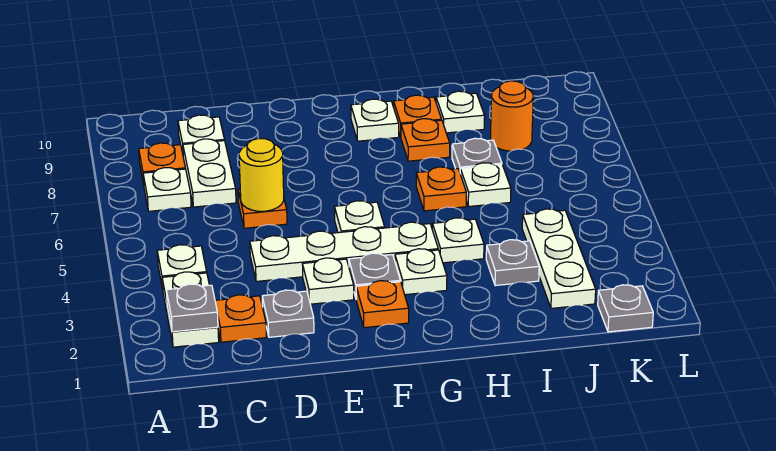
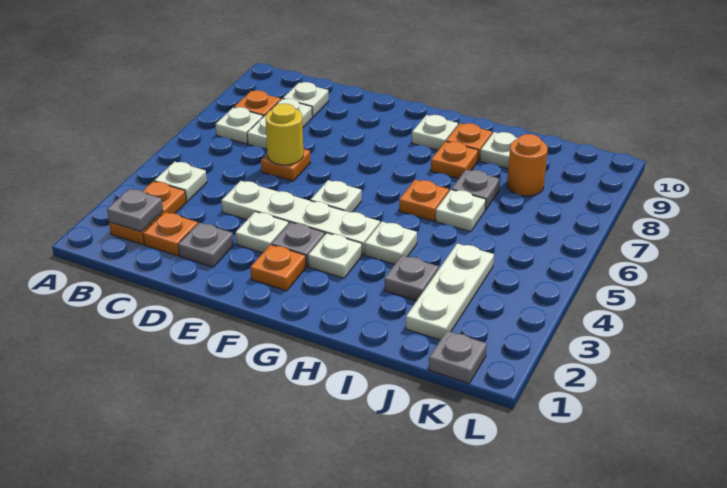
white plate B2:B3 level 1 -> orange plate B2:B3 level 1

